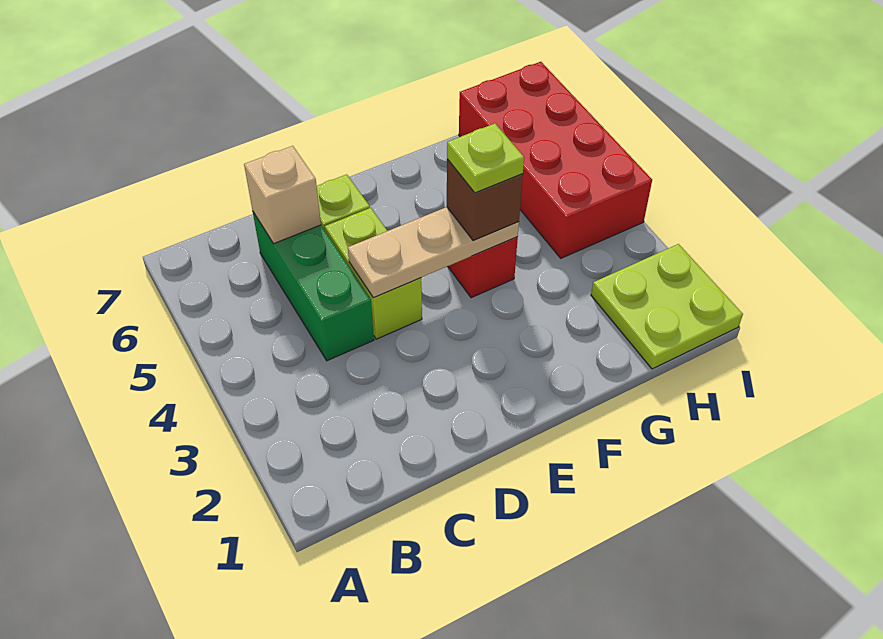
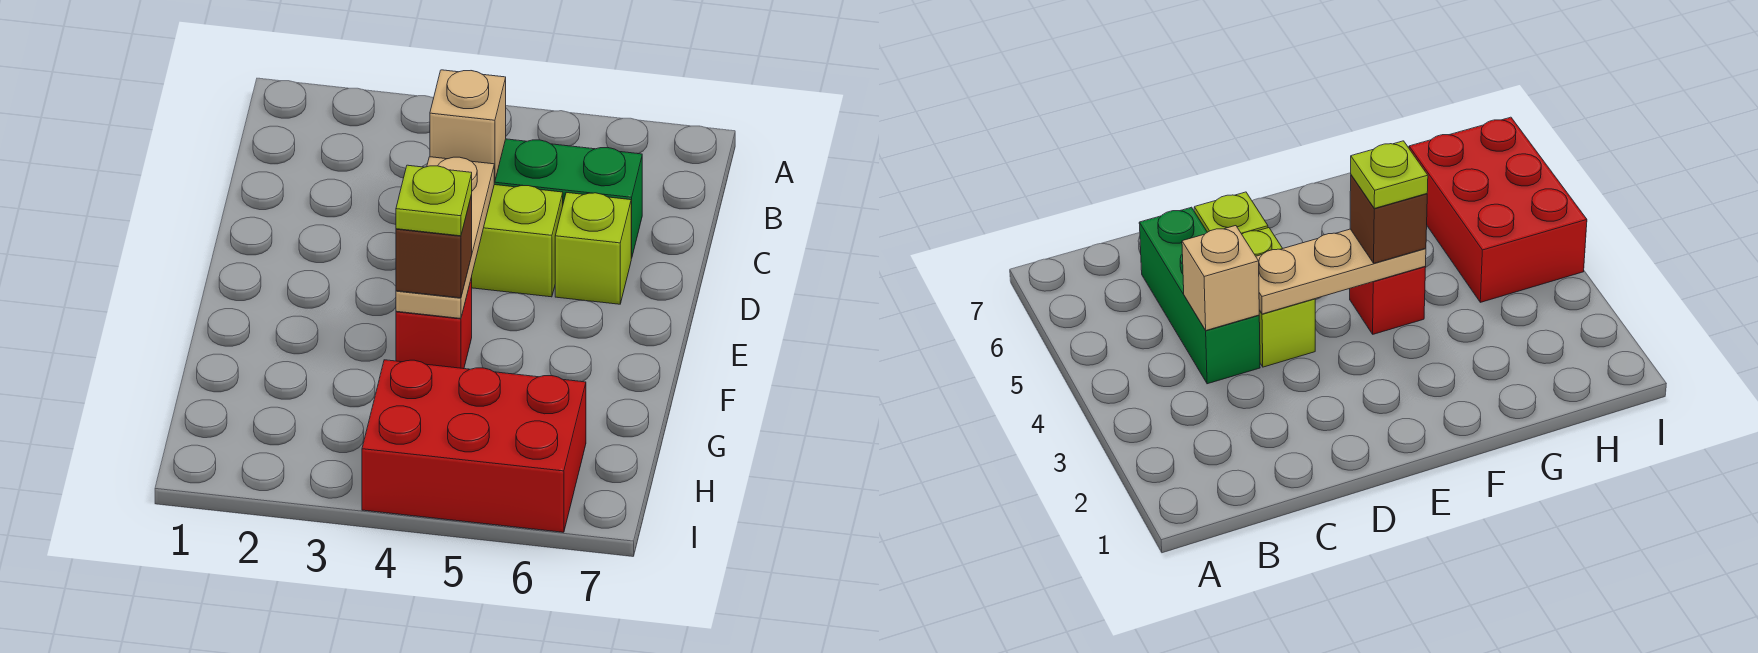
tan brick C6 level 2 -> tan brick C4 level 2
lime plate H1:I2 level 1 -> none
red brick H4:I7 level 1 -> red brick H4:I6 level 1

